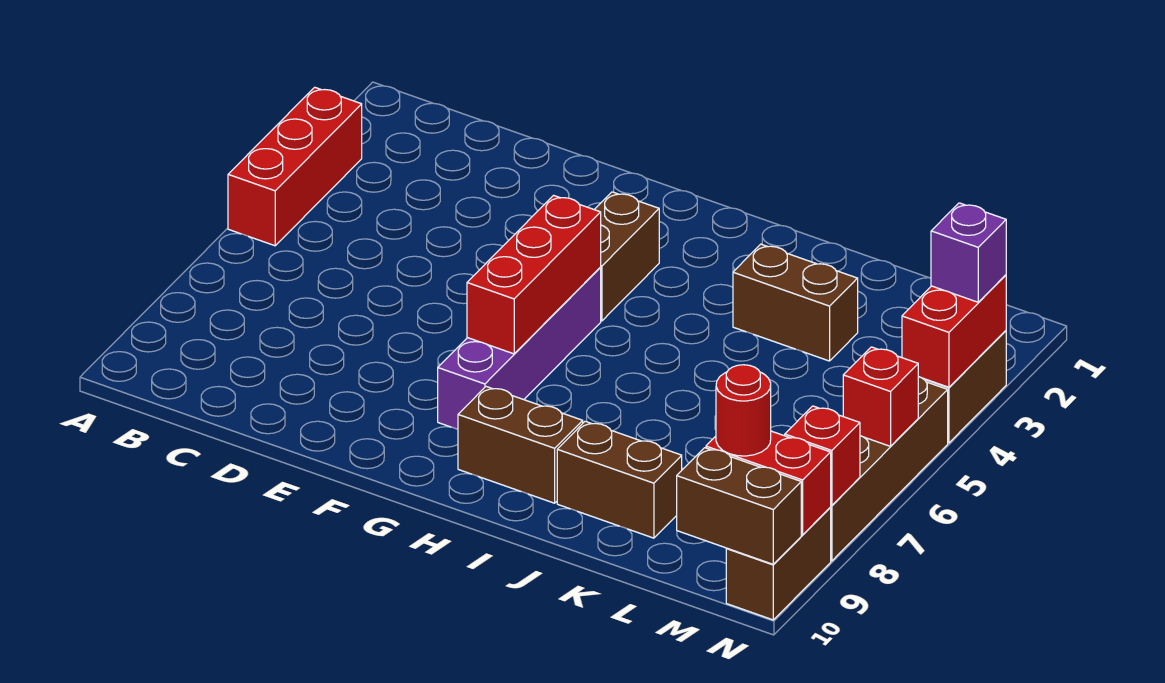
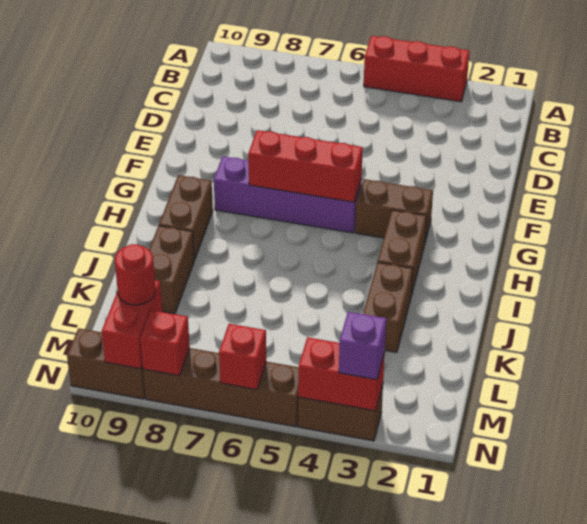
brown brick M10:N10 level 2 -> brown brick H3:I3 level 1

